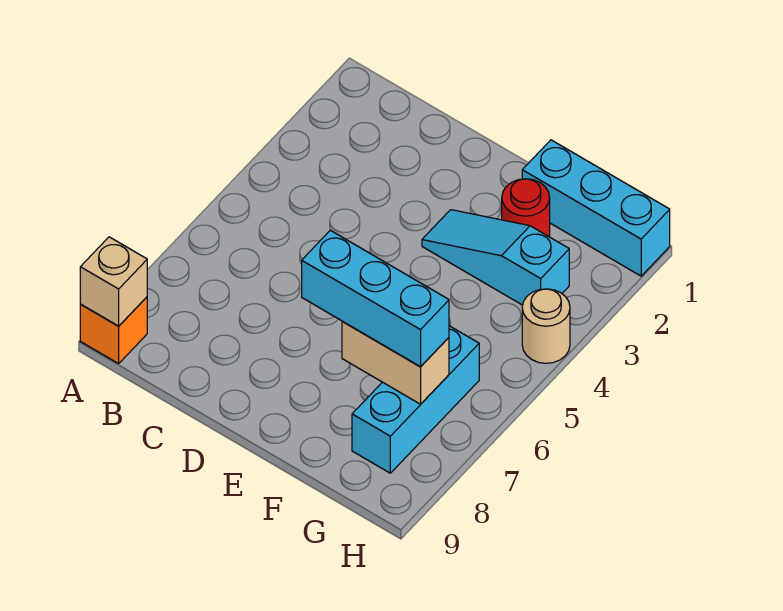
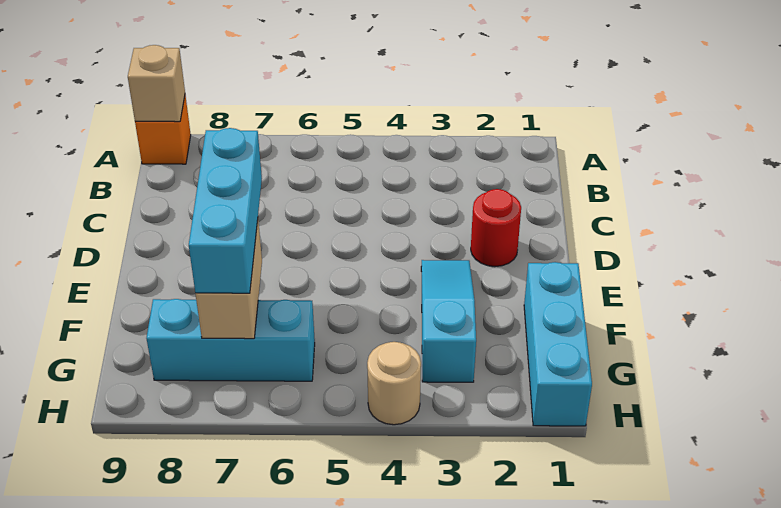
red round brick F2 level 1 -> red round brick D2 level 1

